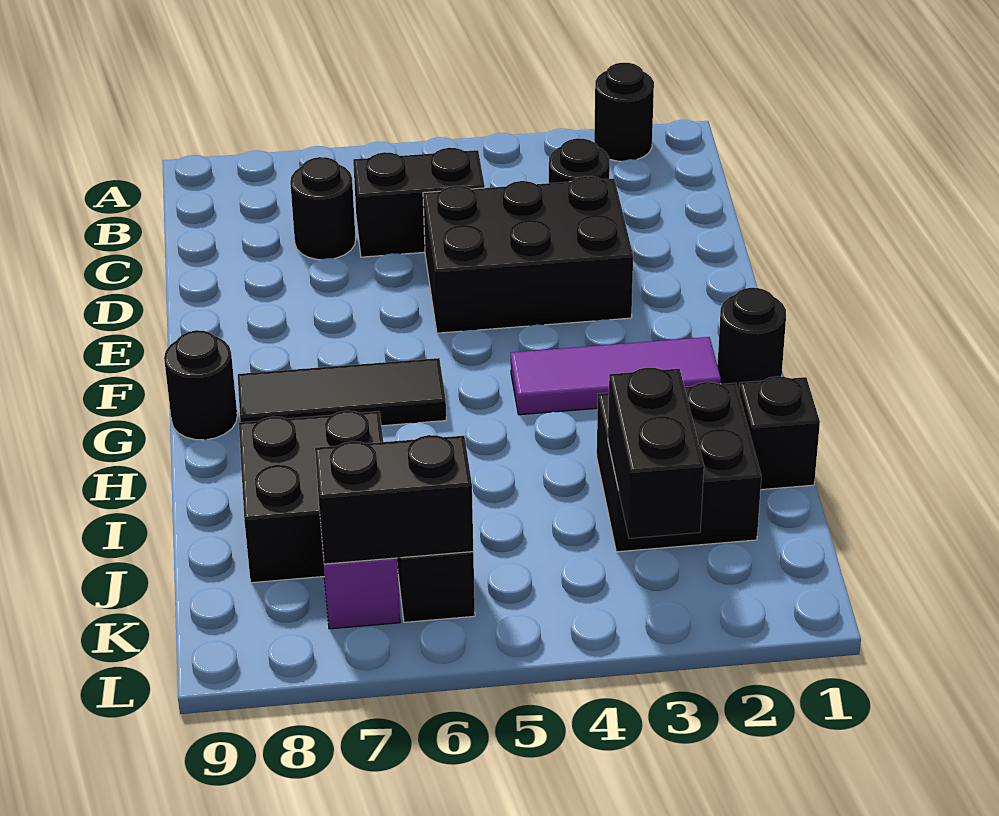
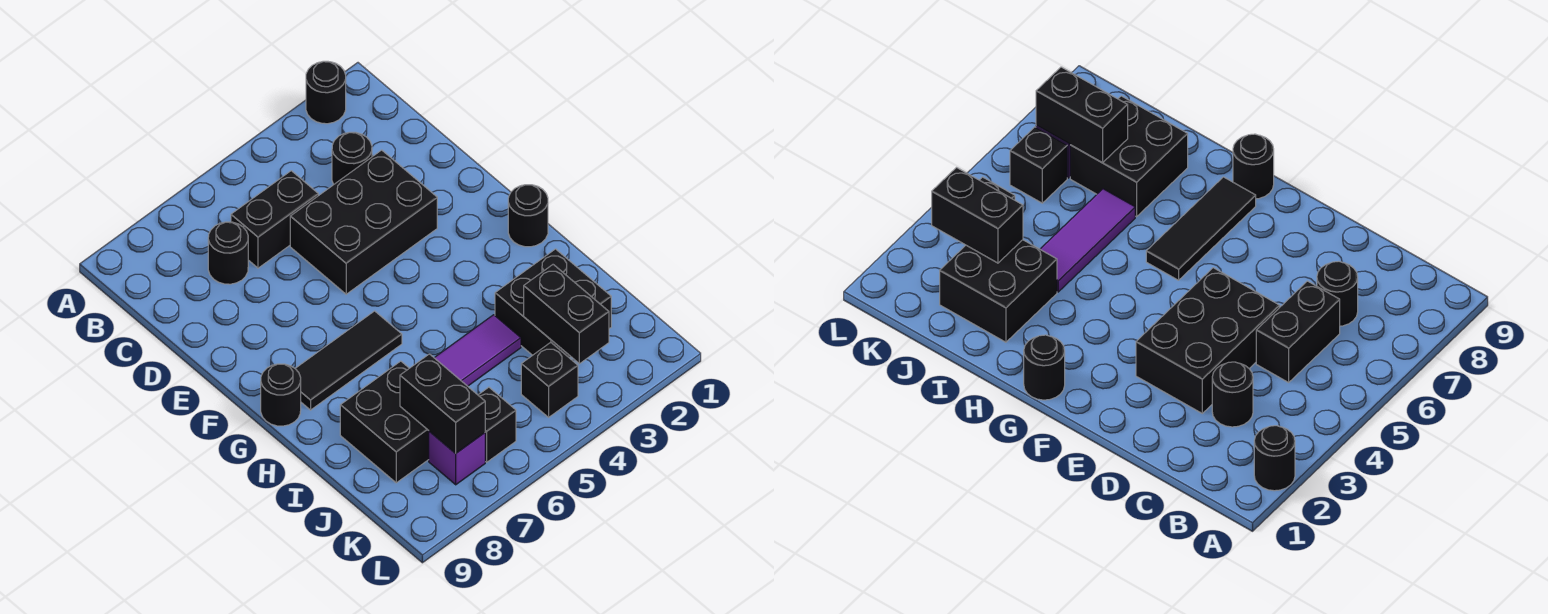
purple tile G2:G4 level 1 -> purple tile I4:I6 level 1
black brick I1 level 1 -> black brick K4 level 1
black brick K6:K7 level 2 -> black brick J7:K7 level 2

